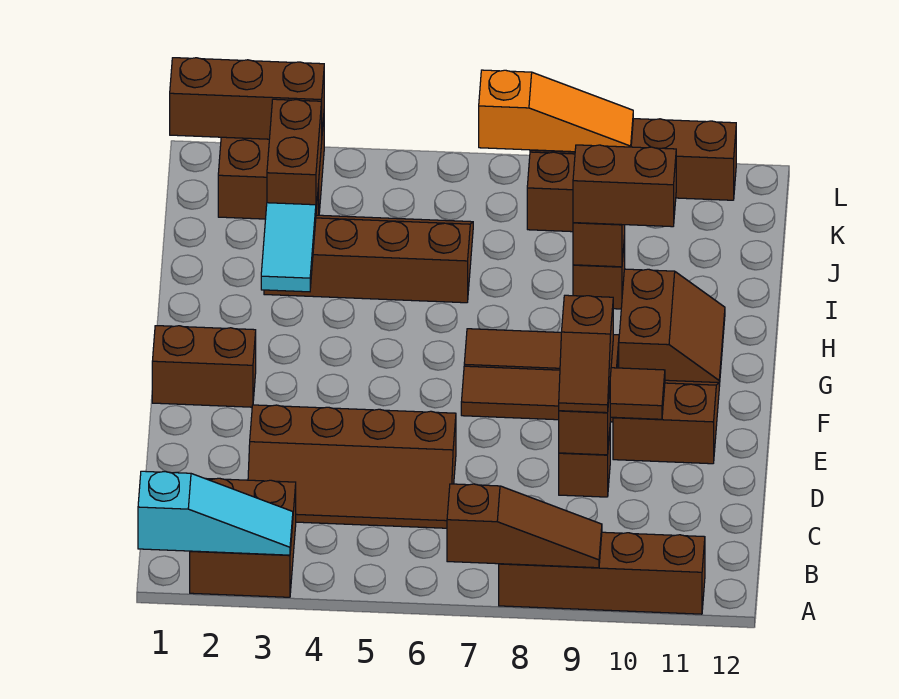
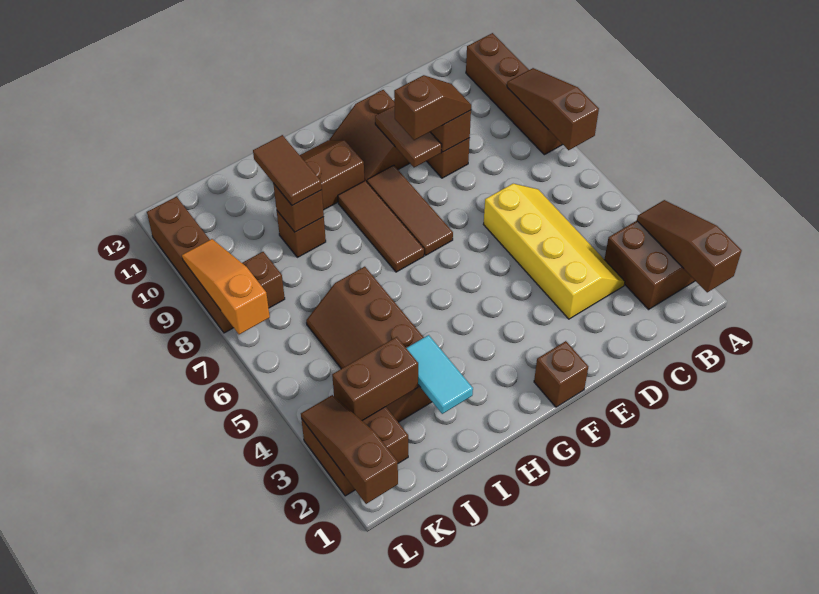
cyan slope A1:A3 level 2 top 1 -> brown slope A1:A3 level 2 top 1
brown slope C3:D6 level 1 top D -> yellow slope C3:D6 level 1 top D
brown brick F1:F2 level 1 -> brown brick F1 level 1
cyan tile H3:I3 level 2 -> cyan tile I2:I3 level 2
brown brick I9:I10 level 3 -> brown tile I9:I10 level 3
brown brick L1:L3 level 2 -> brown slope L1:L3 level 2 top 1

